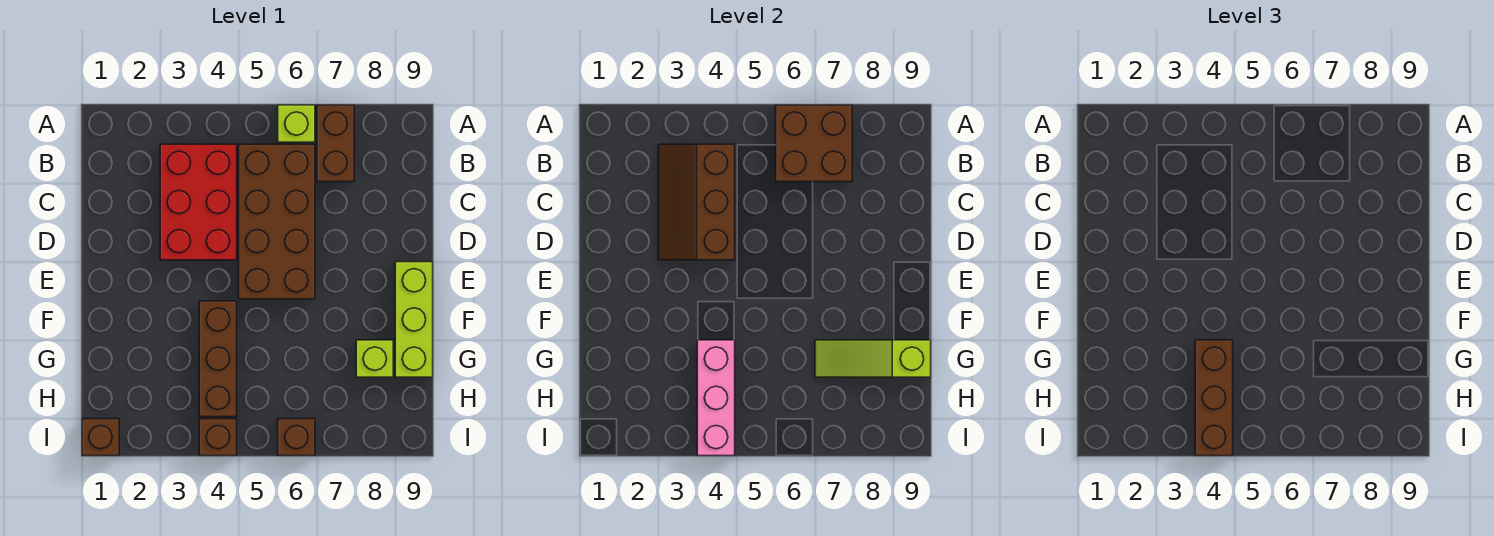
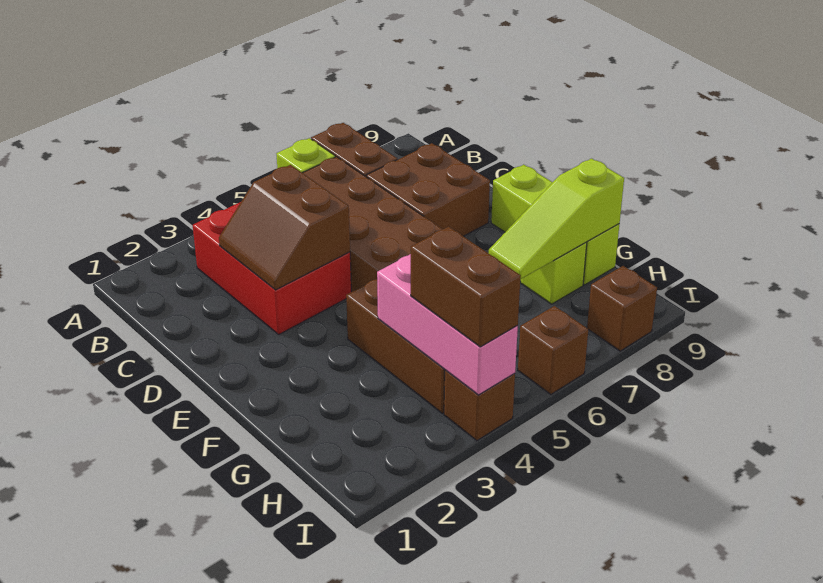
brown brick A6:B7 level 2 -> brown brick C7:D8 level 1
brown slope B3:D4 level 2 top 4 -> brown slope C3:D4 level 2 top 4
brown brick G4:I4 level 3 -> brown brick H4:I4 level 3
brown brick I1 level 1 -> brown brick I8 level 1

